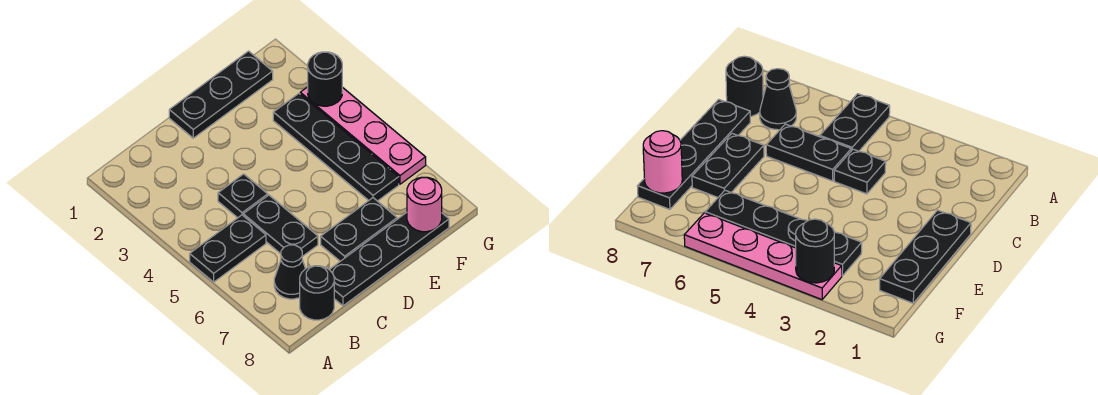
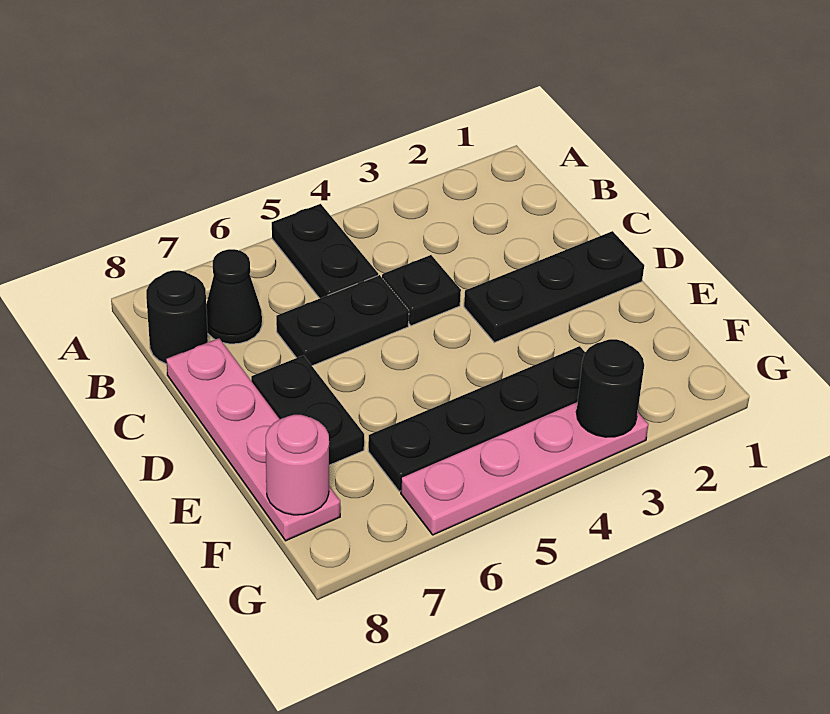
black plate C8:F8 level 1 -> pink plate C8:F8 level 1
black plate D1:F1 level 1 -> black plate D1:D3 level 1

